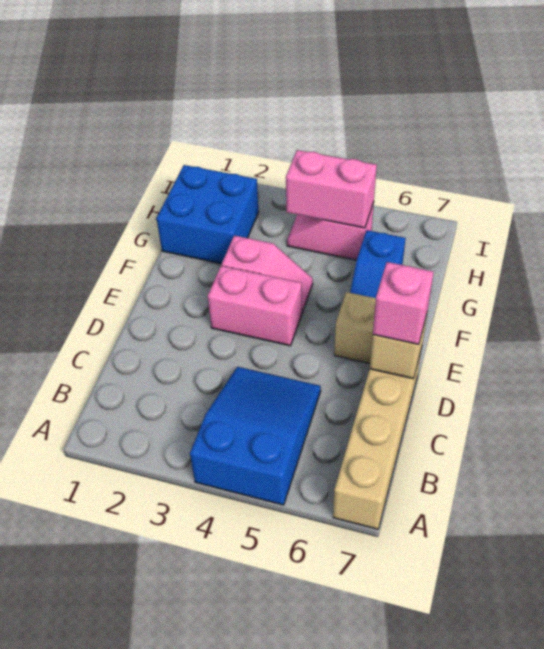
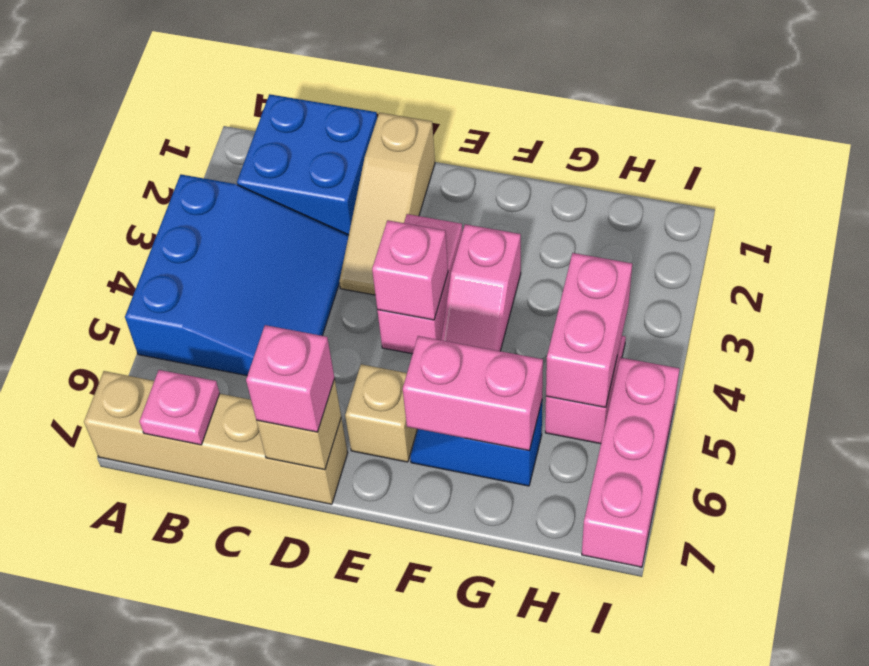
blue slope A4:C5 level 1 top A -> blue slope A3:C5 level 1 top A
none -> pink plate B7 level 2
none -> tan slope D1:D3 level 1 top 1
none -> pink brick E4 level 2
none -> pink brick F6:G6 level 2
blue brick G1:H2 level 1 -> blue brick B1:C2 level 1
none -> pink brick I5:I7 level 1

